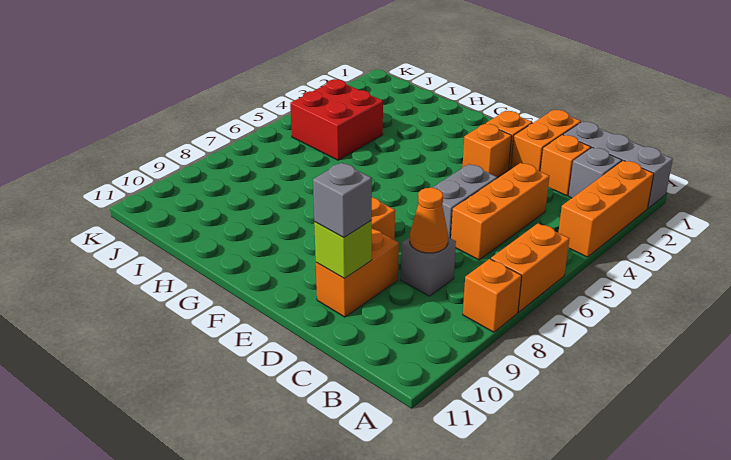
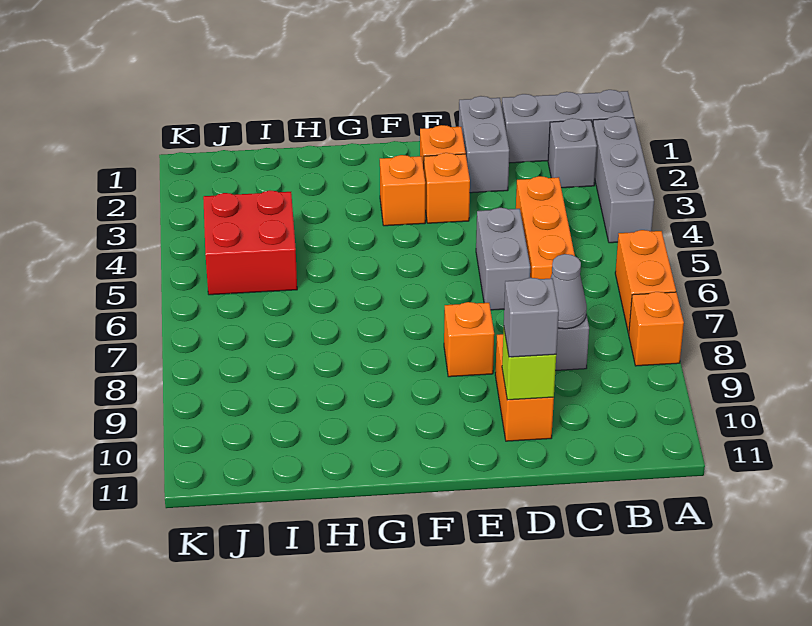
orange brick A2:A4 level 1 -> grey brick A2:A4 level 1
orange brick C2 level 1 -> orange brick F3 level 1
orange cone C8 level 2 -> grey cone C8 level 2
orange brick D1:D2 level 1 -> grey brick D1:D2 level 1

